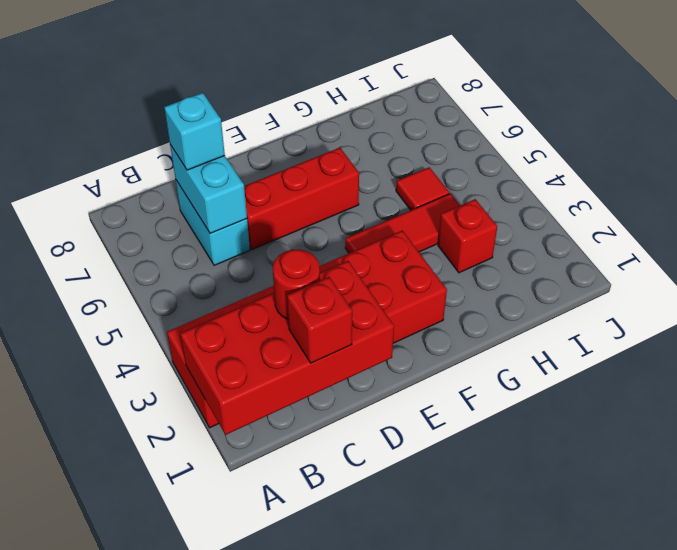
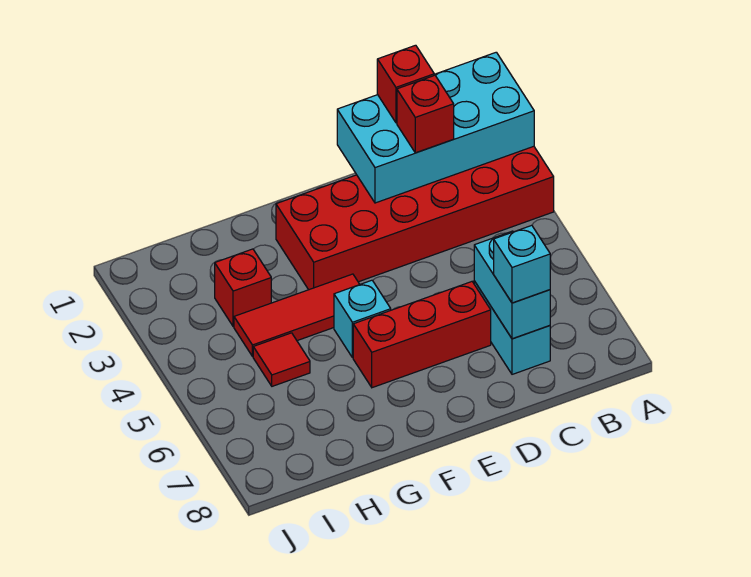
red brick A1:D2 level 2 -> cyan brick A1:D2 level 2
red round brick C2 level 3 -> red brick C2 level 3
none -> cyan brick F5 level 1

